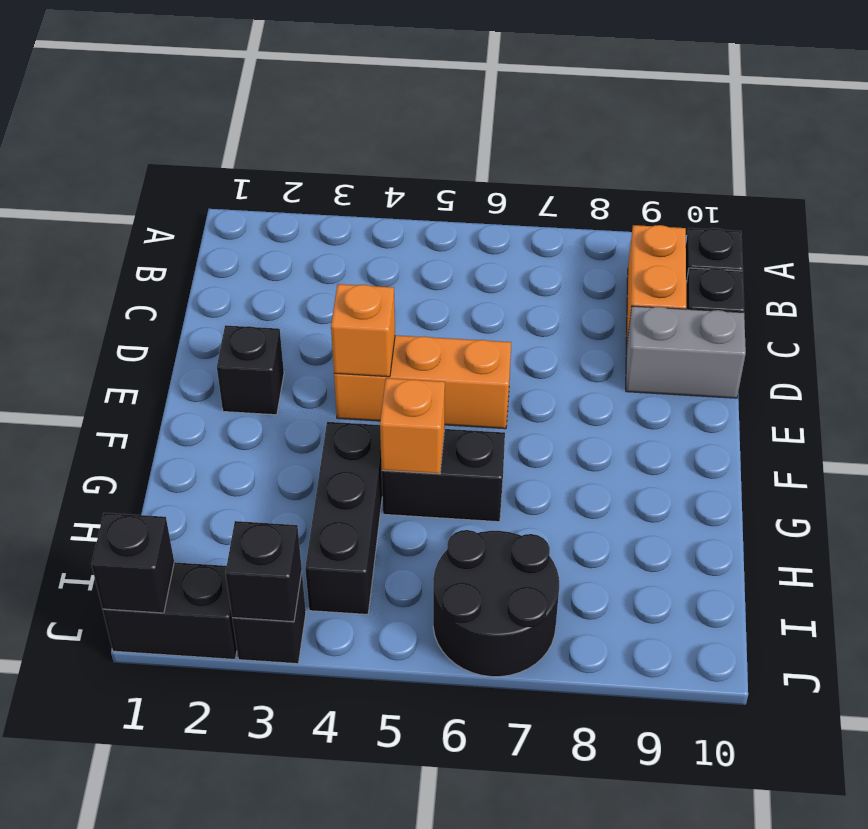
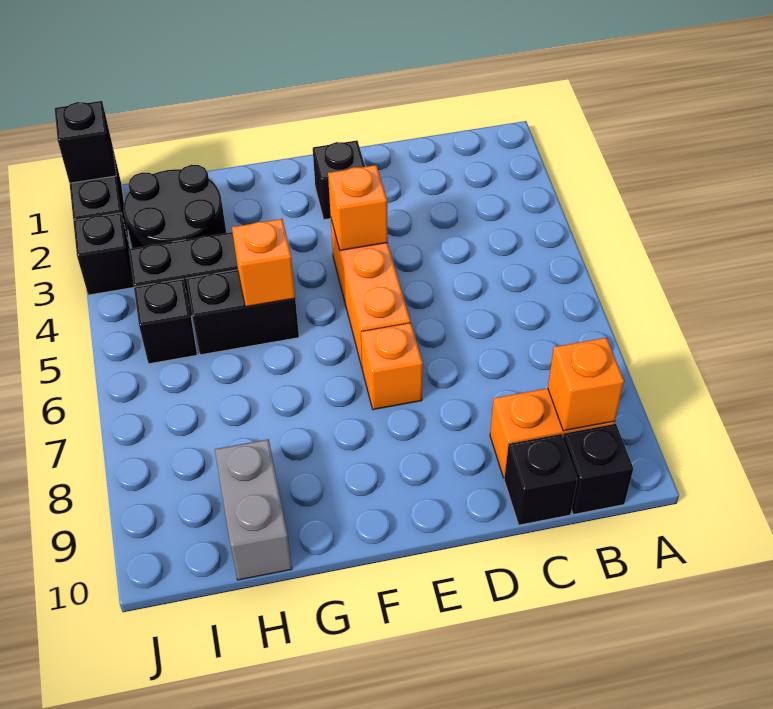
none -> orange brick B9 level 2
grey brick D9:D10 level 1 -> grey brick H9:H10 level 1
none -> orange brick E7 level 1
black brick G5:G6 level 1 -> black brick G5:H5 level 1
black round brick I6:J7 level 1 -> black round brick H2:I3 level 1
black brick J3 level 2 -> black brick I5 level 1

